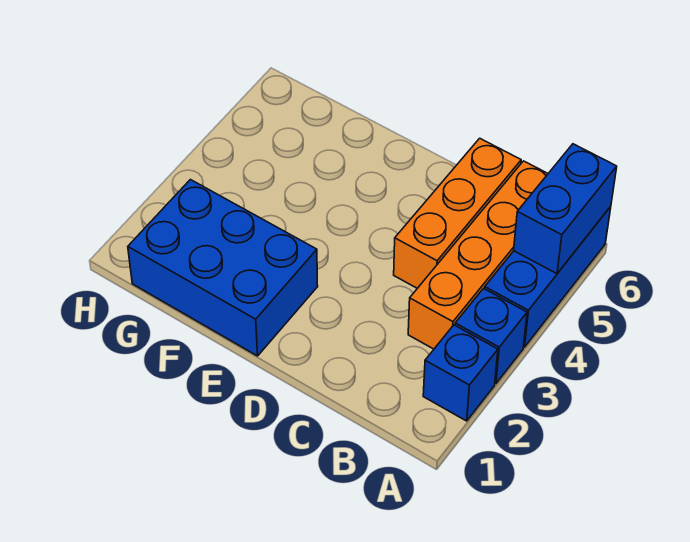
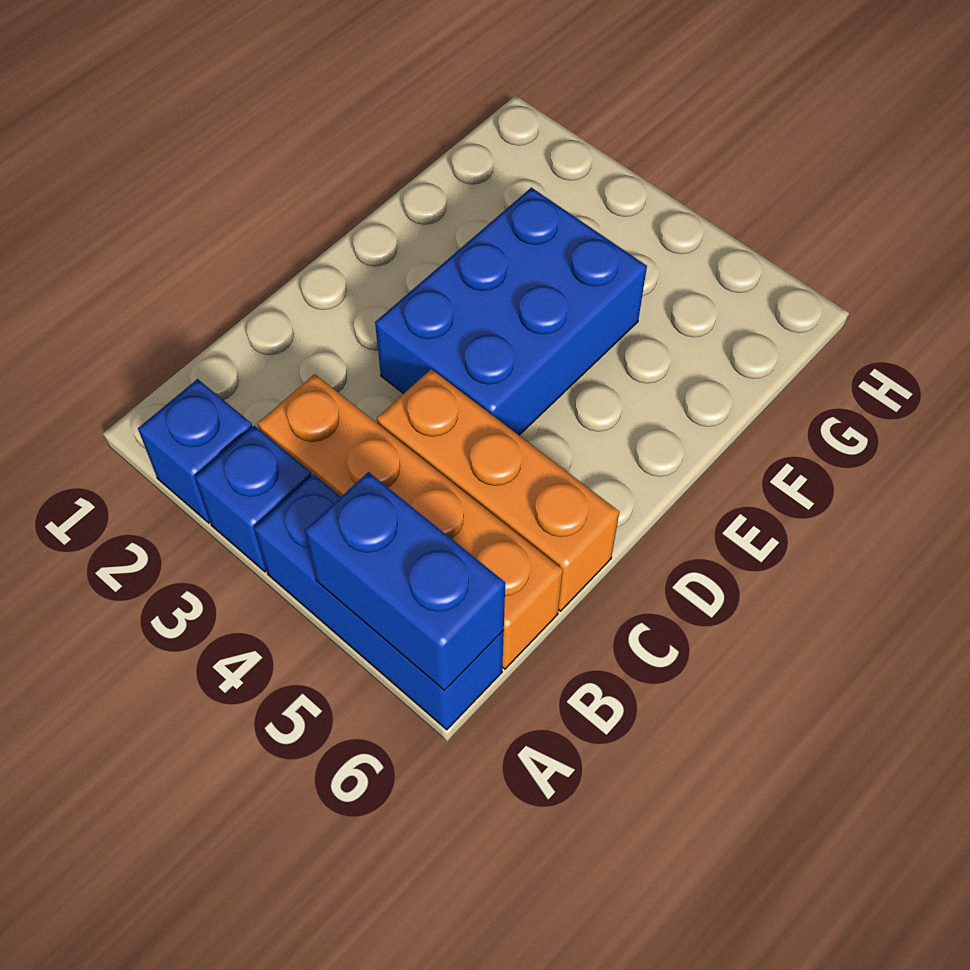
blue brick E1:G2 level 1 -> blue brick D3:F4 level 1

